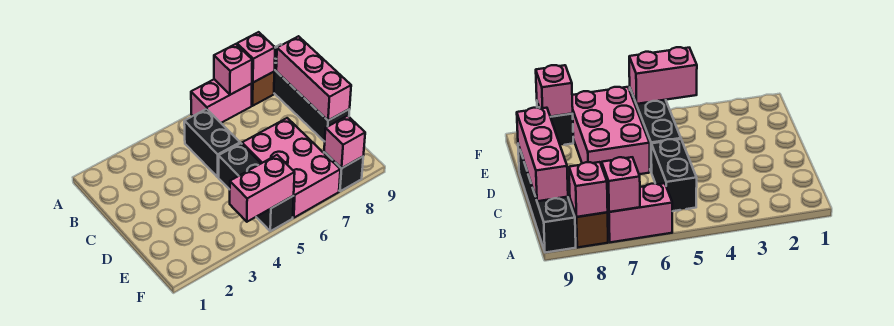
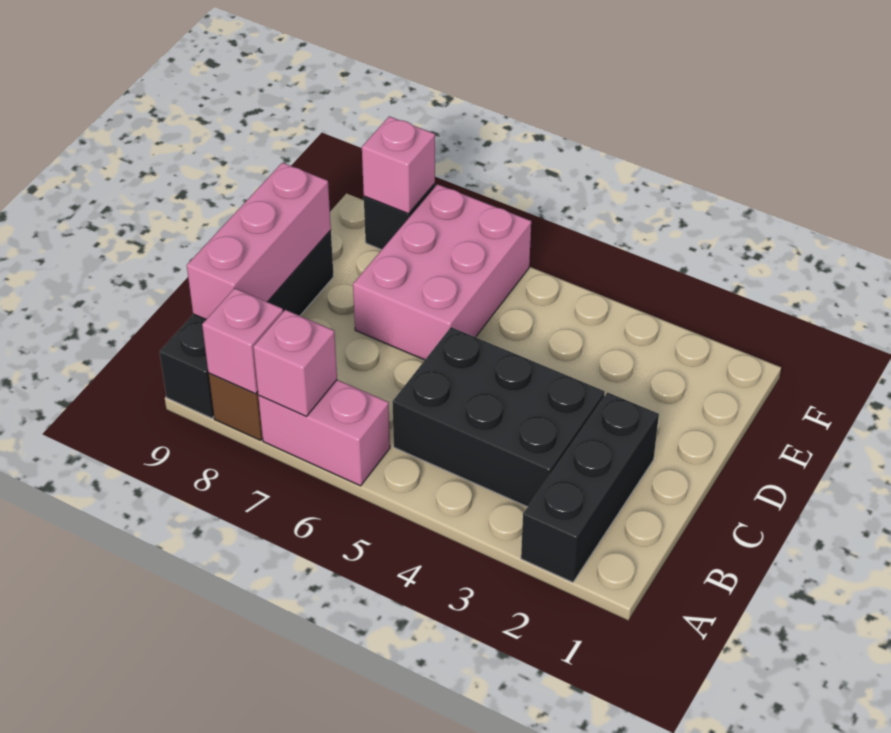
black brick B5:C5 level 1 -> black brick B3:C5 level 1
black brick D5:F5 level 1 -> black brick A2:C2 level 1
pink brick F4:F5 level 2 -> none

